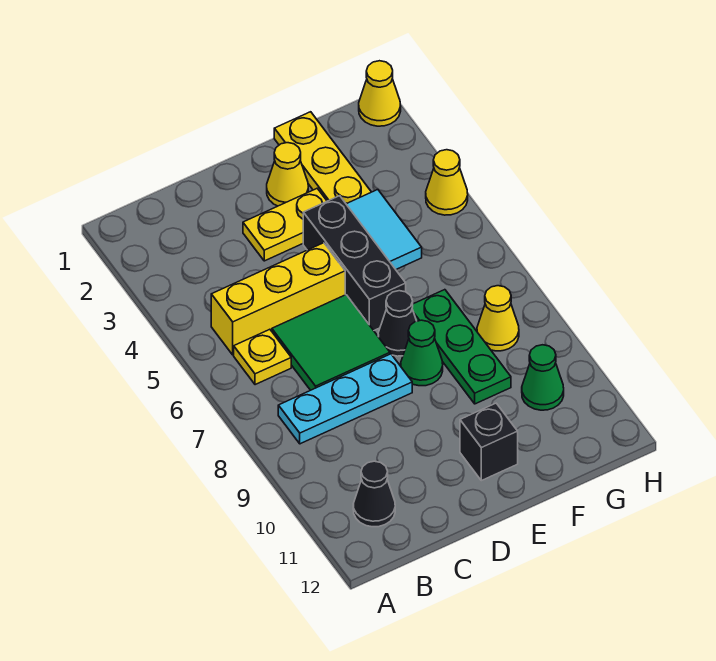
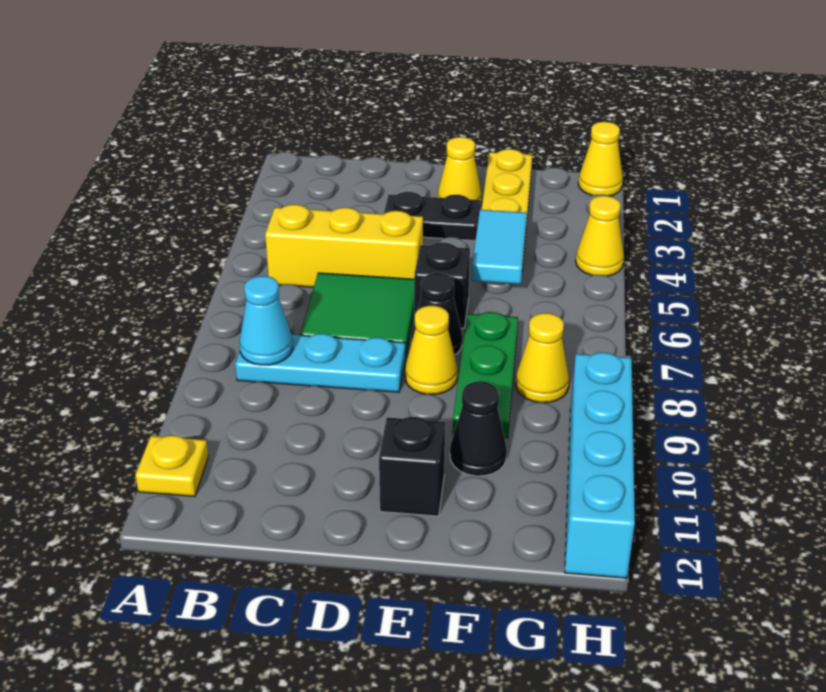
yellow plate B6 level 1 -> yellow plate A11 level 1
none -> cyan cone B8 level 2
black cone B11 level 1 -> black cone F10 level 1
yellow plate D3:E3 level 1 -> black plate D3:E3 level 1
black brick E4:E6 level 1 -> black brick E6 level 1
green cone E8 level 1 -> yellow cone E8 level 1
green cone G10 level 1 -> none
none -> cyan brick H9:H12 level 1

